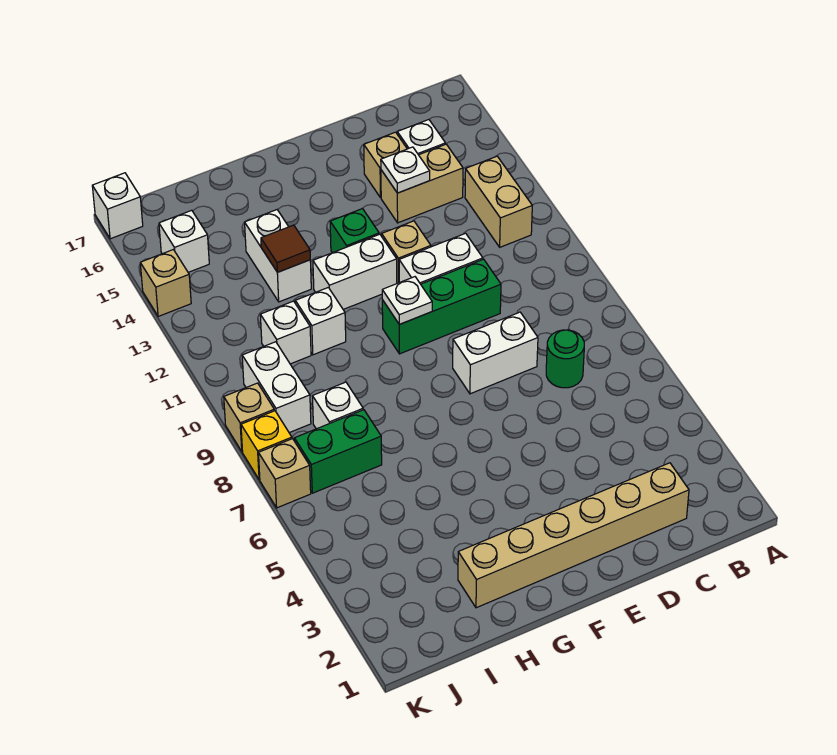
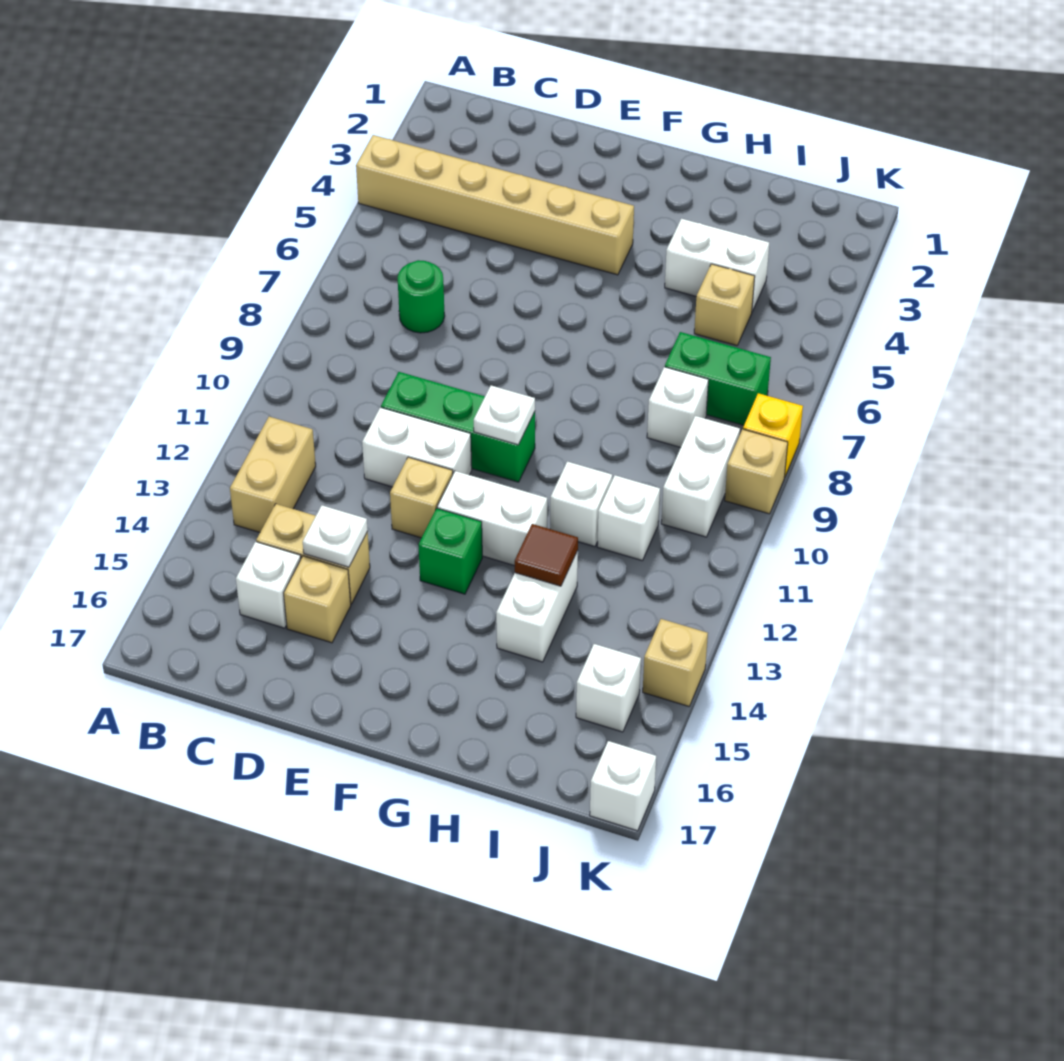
tan brick C2:H2 level 1 -> tan brick A4:F4 level 1
white brick D8:E8 level 1 -> white brick H4:I4 level 1
tan brick K7 level 1 -> tan brick I5 level 1

